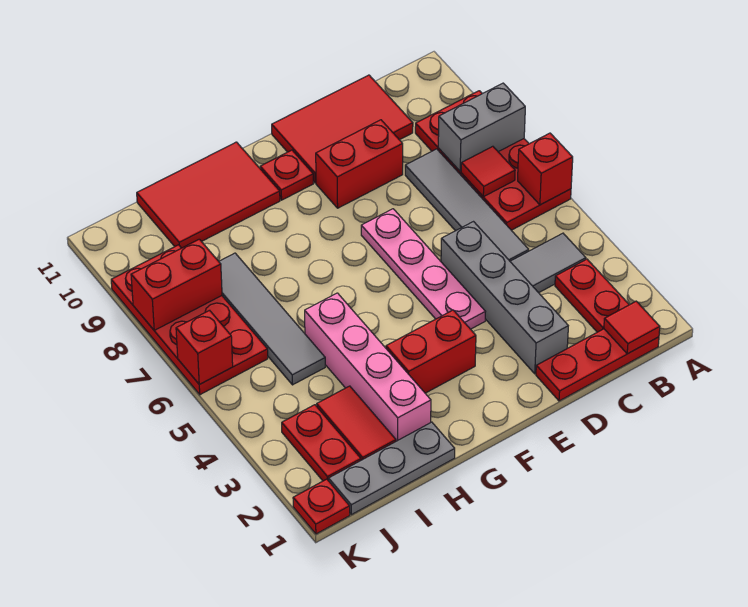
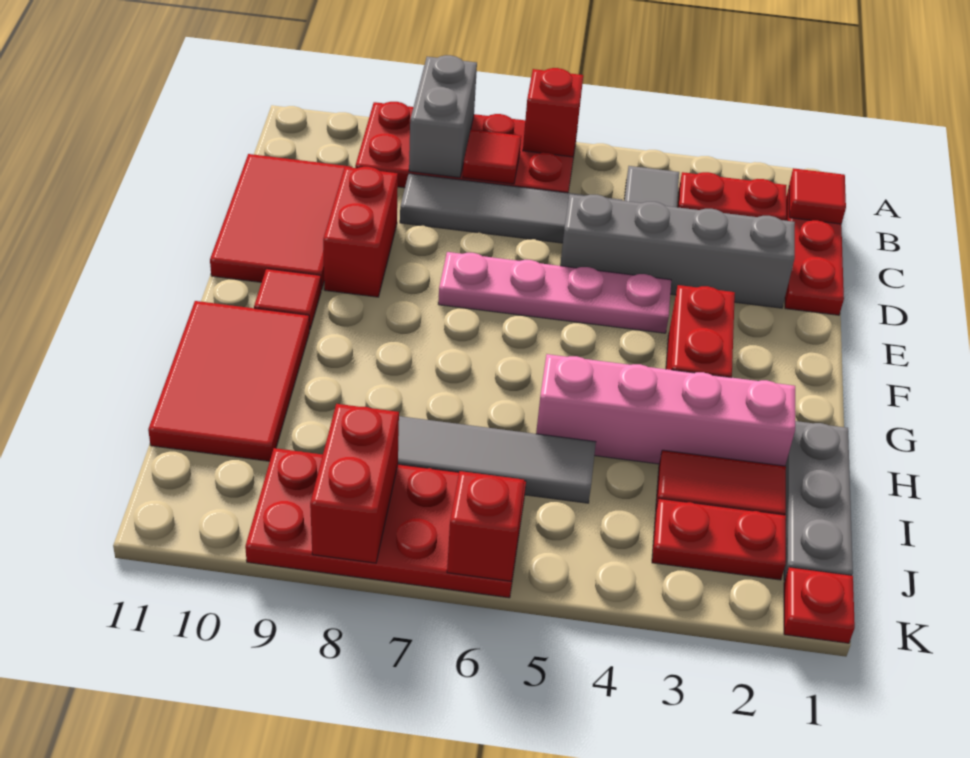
red plate F10 level 1 -> red tile F10 level 1

